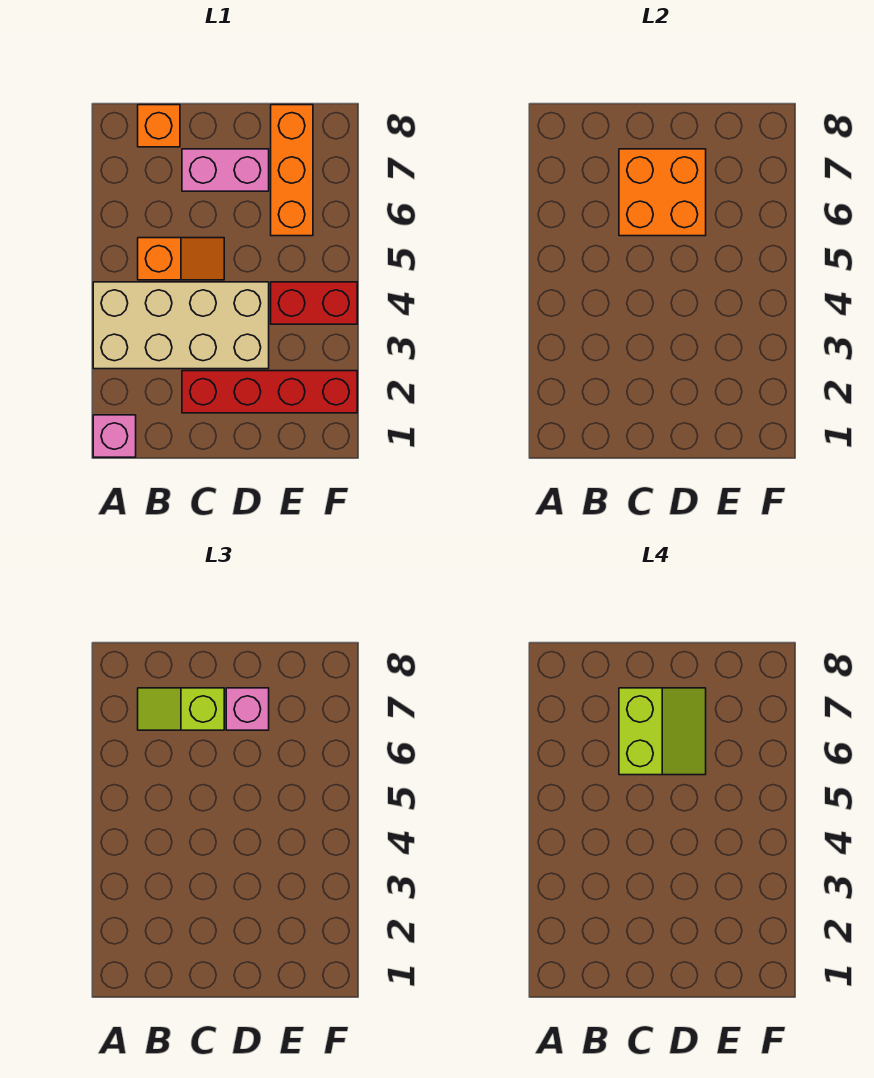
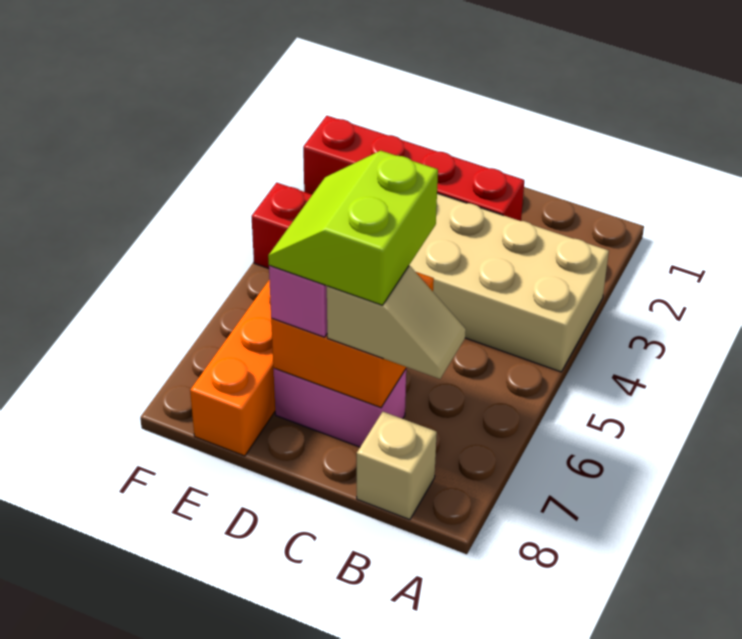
pink brick A1 level 1 -> none
orange slope B5:C5 level 1 top B -> none
lime slope B7:C7 level 3 top C -> tan slope B7:C7 level 3 top C
orange brick B8 level 1 -> tan brick B8 level 1

